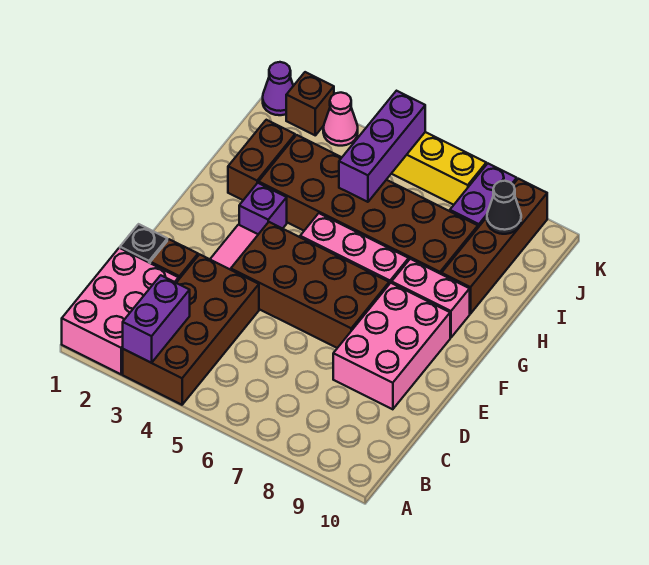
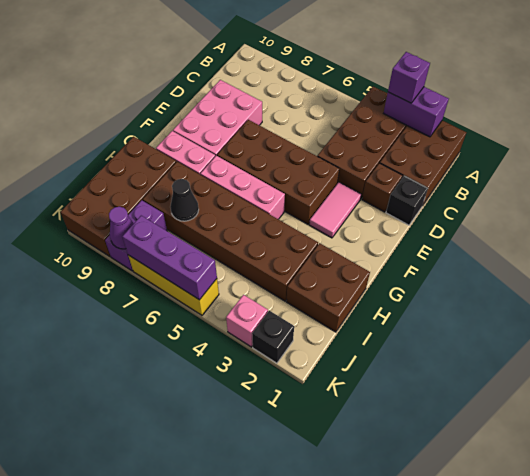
pink brick A1:C2 level 1 -> brown brick A1:C2 level 1
purple brick A3:B3 level 2 -> purple brick A2:A3 level 2
purple brick G3 level 1 -> purple brick A3 level 3
brown brick H2:I2 level 1 -> brown brick H1:I2 level 1
brown brick H9:K9 level 1 -> brown brick H9:K10 level 1
purple brick I5:K5 level 2 -> purple brick K5:K7 level 2
black cone J9 level 2 -> black cone I7 level 2
purple cone K1 level 1 -> purple cone K8 level 2
brown brick K2 level 1 -> black brick K2 level 1
pink cone K3 level 1 -> pink brick K3 level 1

